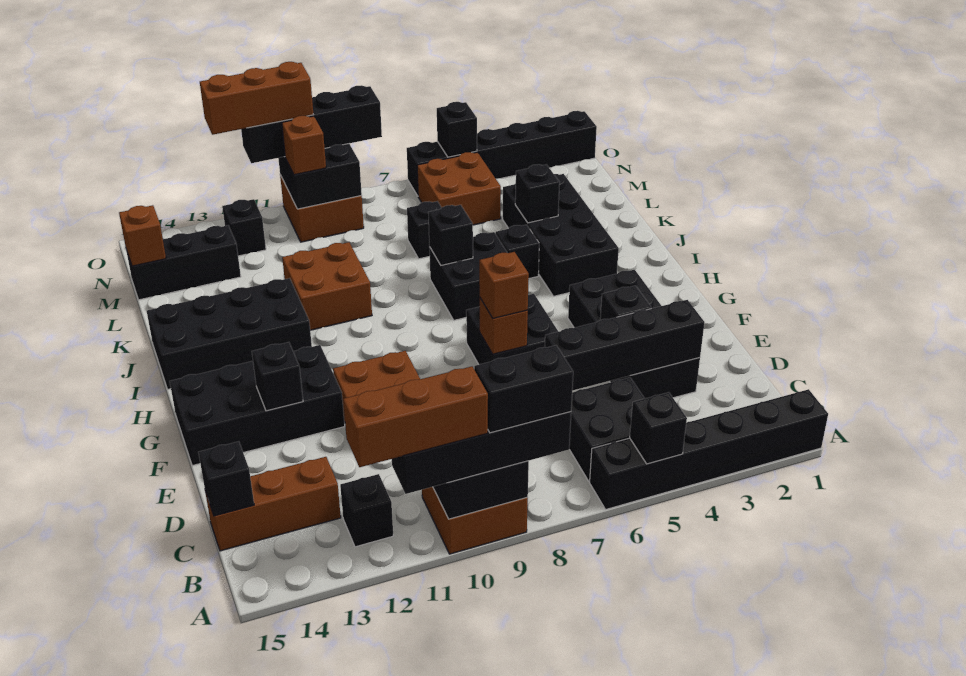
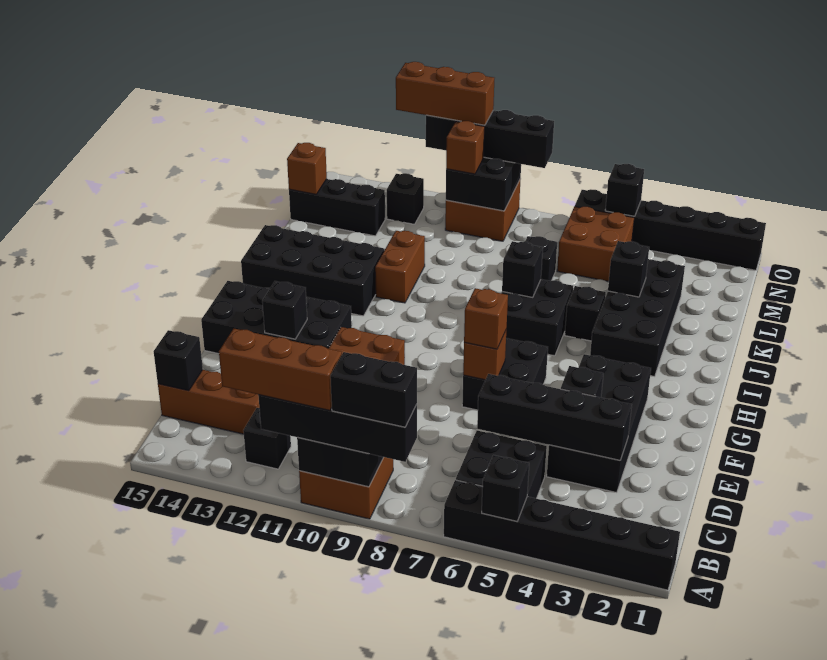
brown brick J10:K11 level 1 -> brown brick J11:K11 level 1

